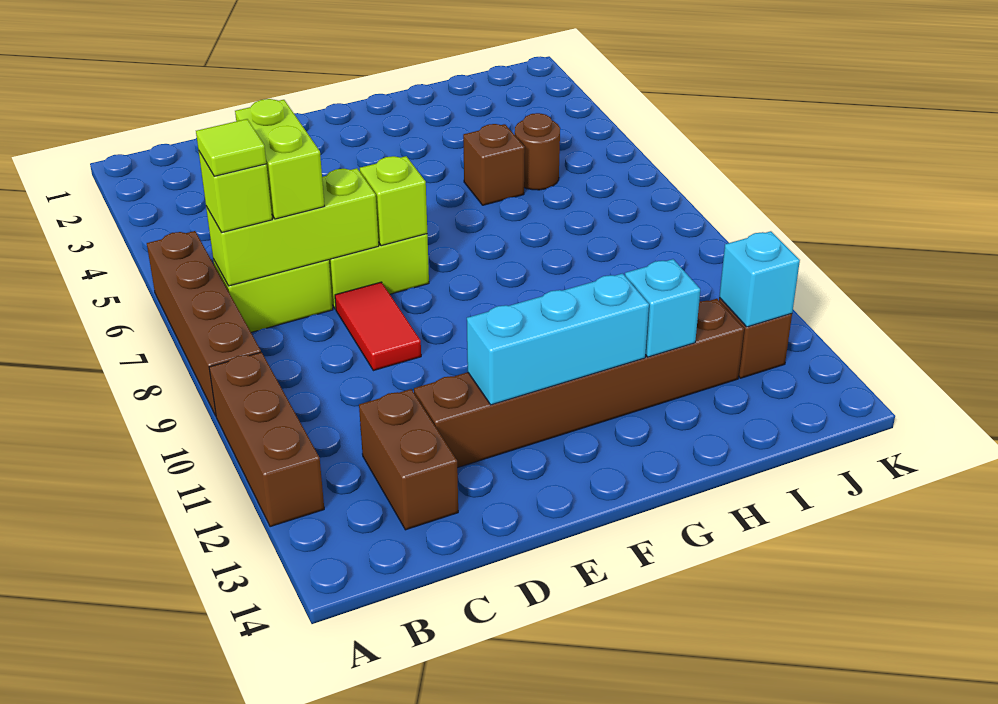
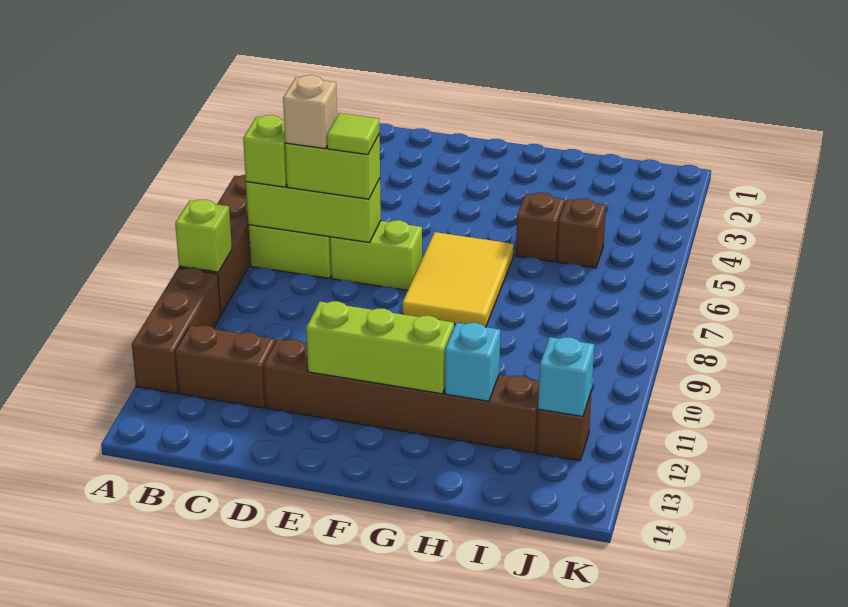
lime tile B7 level 4 -> lime tile D7 level 4
lime brick C6:C7 level 3 -> lime brick C7:D7 level 3
none -> tan brick C7 level 4
brown brick C12:C13 level 1 -> brown brick B12:C12 level 1
red tile D8:D9 level 1 -> none
lime brick E7 level 2 -> lime brick A9 level 2
cyan brick E12:G12 level 2 -> lime brick E12:G12 level 2
none -> yellow tile F6:G8 level 1
brown round brick I5 level 1 -> brown brick I5 level 1

